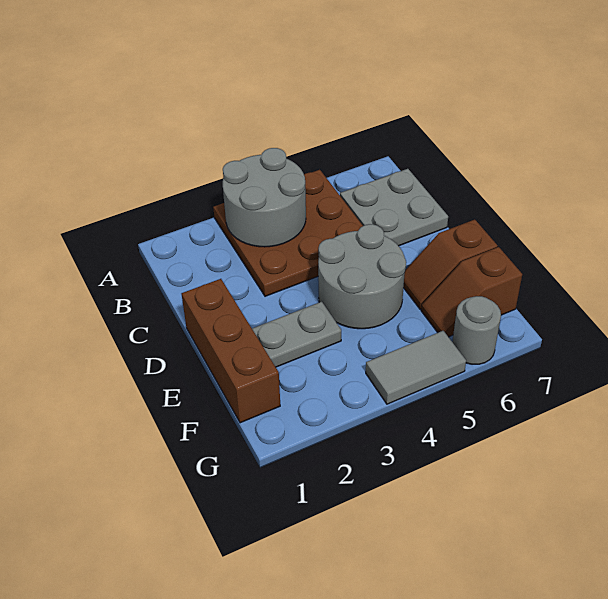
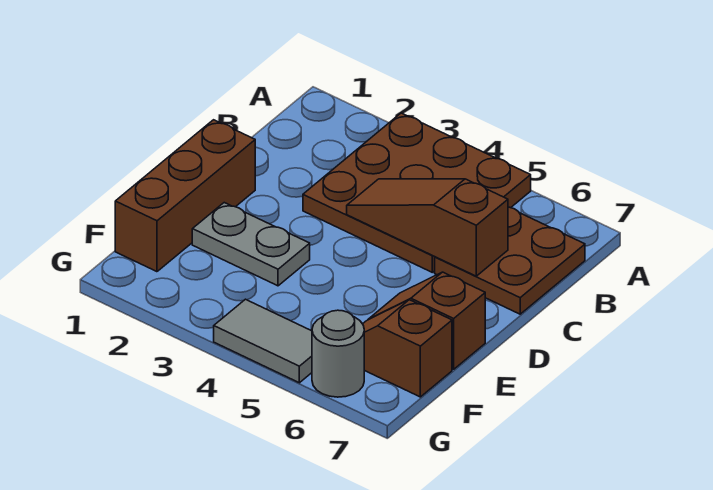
grey round brick A3:B4 level 2 -> none
grey plate B6:C7 level 1 -> brown plate B6:C7 level 1
none -> brown slope C4:C6 level 2 top 6
grey round brick D4:E5 level 1 -> none

